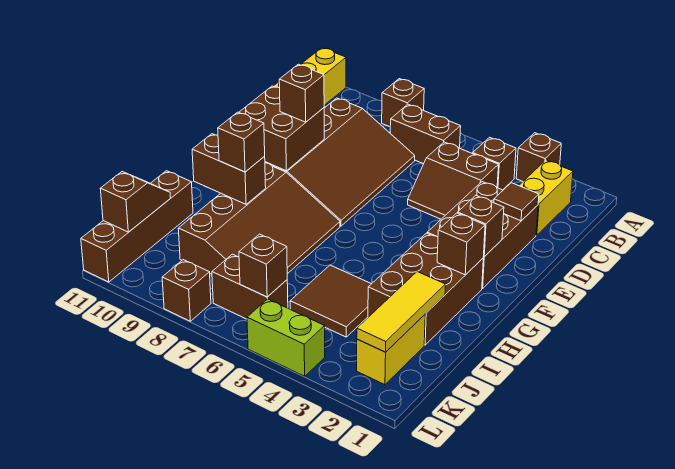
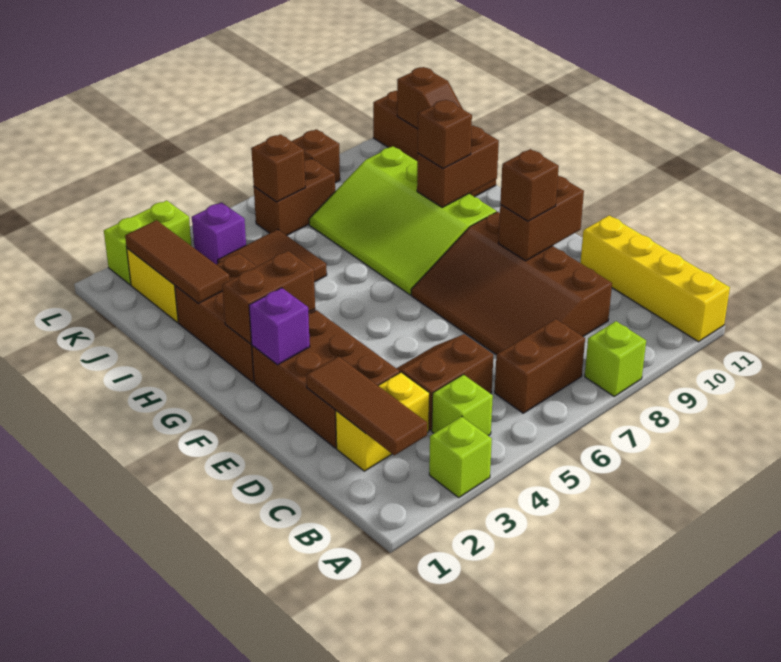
brown brick A3 level 1 -> lime brick A3 level 1
brown brick A8 level 1 -> lime brick A8 level 1
yellow brick B2:C2 level 1 -> yellow brick C2:C3 level 1
brown brick B4 level 1 -> lime brick B4 level 1
brown tile D2 level 2 -> brown tile B2:D2 level 2
brown brick E9:F10 level 2 -> brown brick E9:E10 level 2
brown brick F2 level 2 -> purple brick F2 level 2
brown brick G2 level 2 -> brown brick G2:G3 level 2
brown slope G7:J9 level 1 top 9 -> lime slope G7:J9 level 1 top 9
yellow tile I2:K2 level 2 -> brown tile I2:K2 level 2
none -> purple brick K4 level 1
lime brick L4:L5 level 1 -> lime brick L2:L3 level 1

